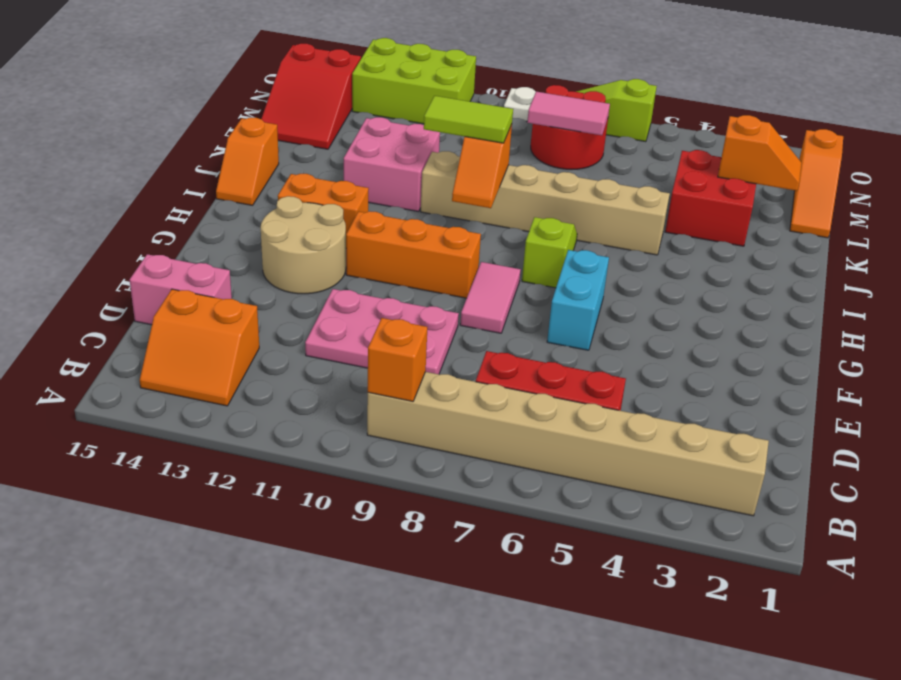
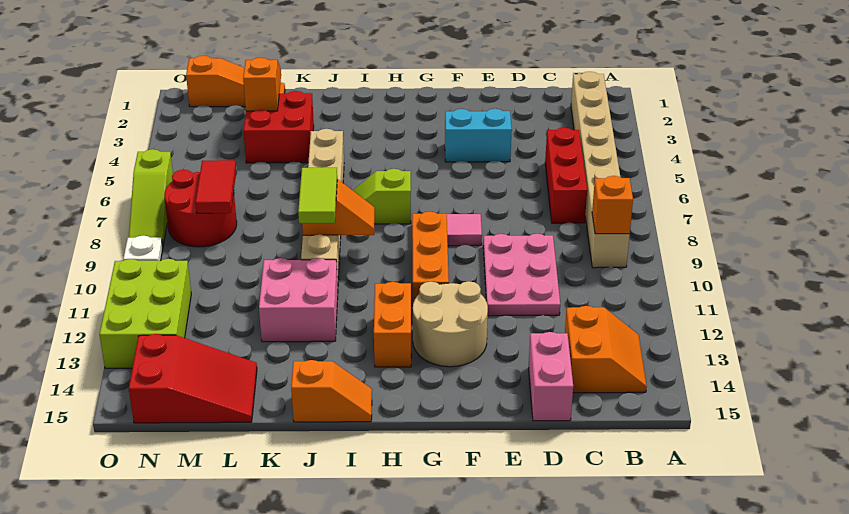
cyan brick F6:G6 level 1 -> cyan brick E4:F4 level 1
pink tile M7:M8 level 2 -> red tile M7:M8 level 2

